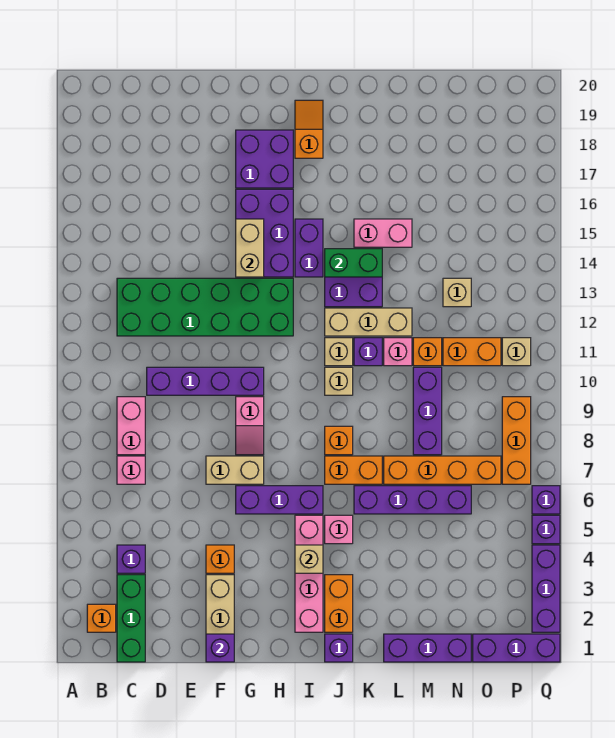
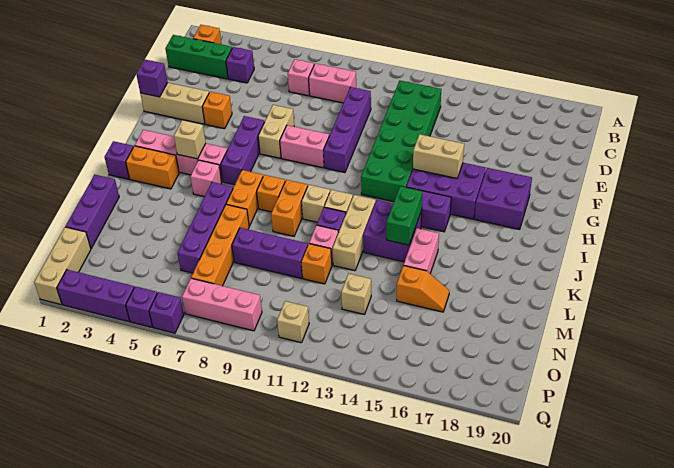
pink slope G8:G9 level 1 top 9 -> pink brick G8:G9 level 1
orange slope I18:I19 level 1 top 18 -> orange slope M15:M16 level 1 top 15
orange brick N11:O11 level 1 -> orange brick J9:K9 level 1
purple brick O1:Q1 level 1 -> tan brick O1:Q1 level 1
orange brick P7:P9 level 1 -> pink brick P7:P9 level 1

